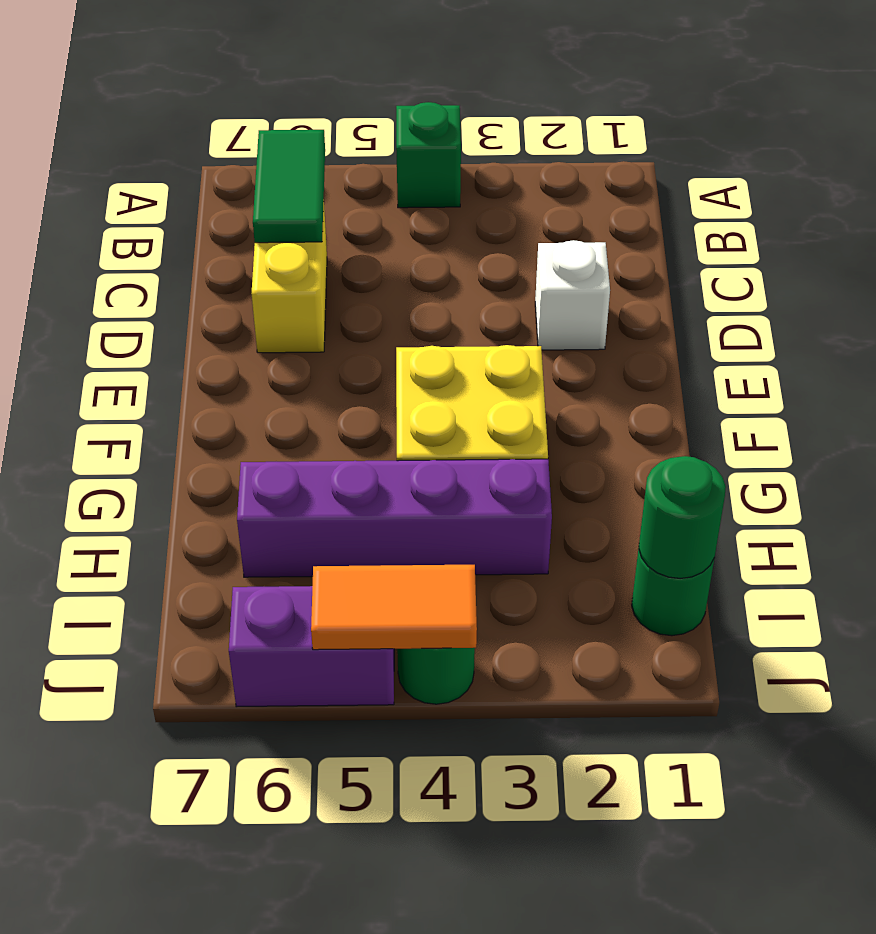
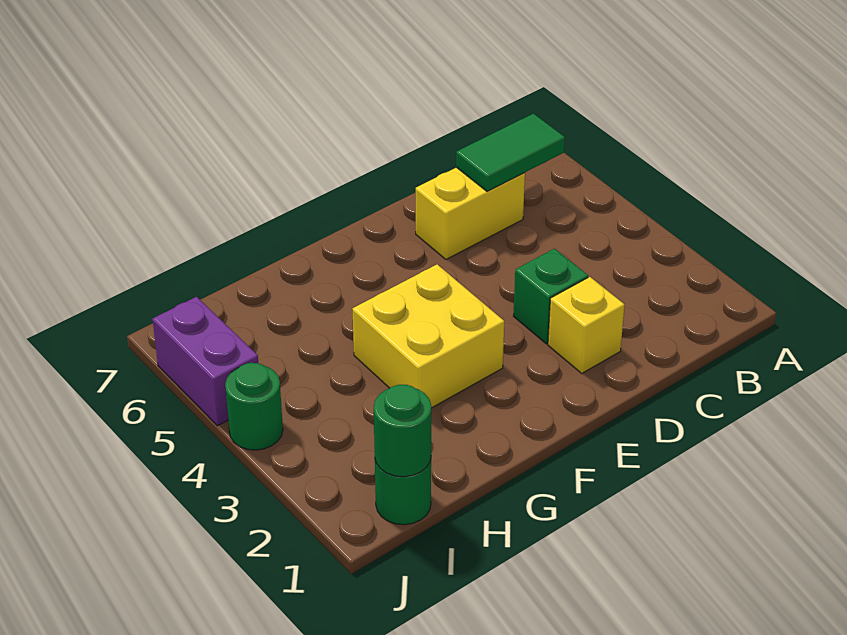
green brick A4 level 1 -> green brick D3 level 1
white brick D2 level 1 -> yellow brick D2 level 1
purple brick H3:H6 level 1 -> none
orange tile J4:J5 level 2 -> none

